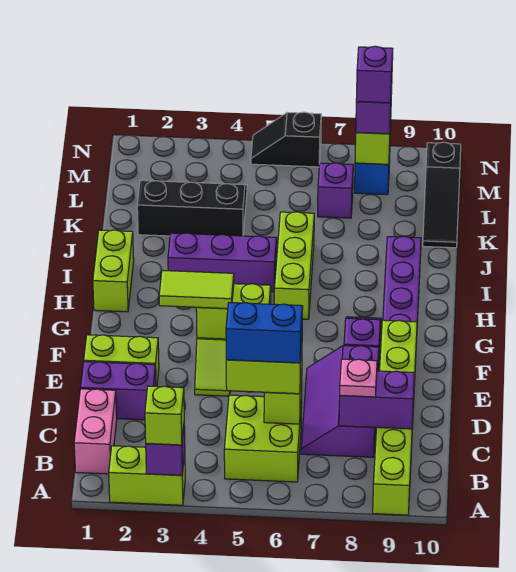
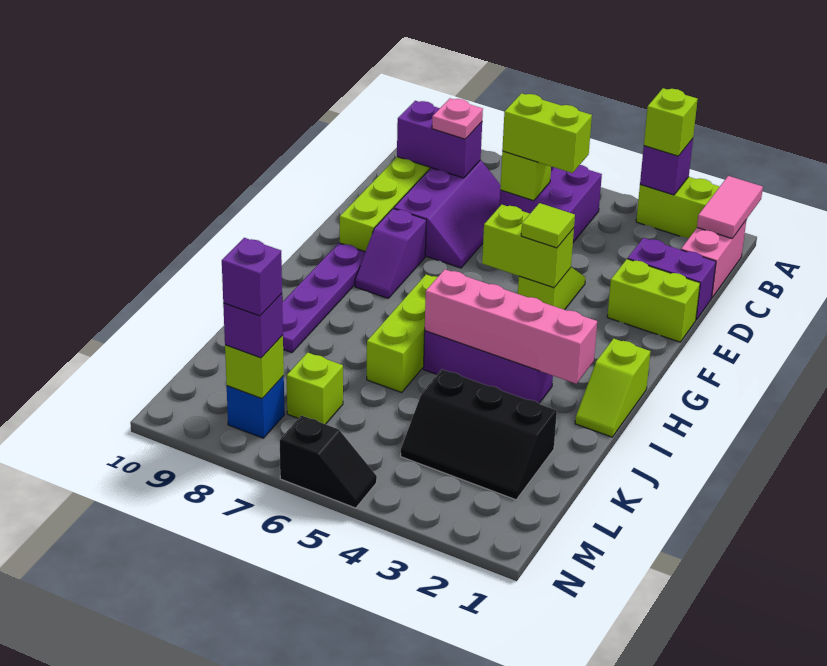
none -> pink tile A1:B1 level 2
lime brick B5:C6 level 1 -> purple brick B5:C6 level 1
blue brick C5:C6 level 4 -> none
lime tile F3:F4 level 3 -> lime tile F4 level 3
lime brick H1:I1 level 1 -> lime slope H1:I1 level 1 top H
none -> pink brick I2:I5 level 2
black slope K10:M10 level 1 top M -> none
purple brick L7 level 1 -> lime brick L7 level 1

